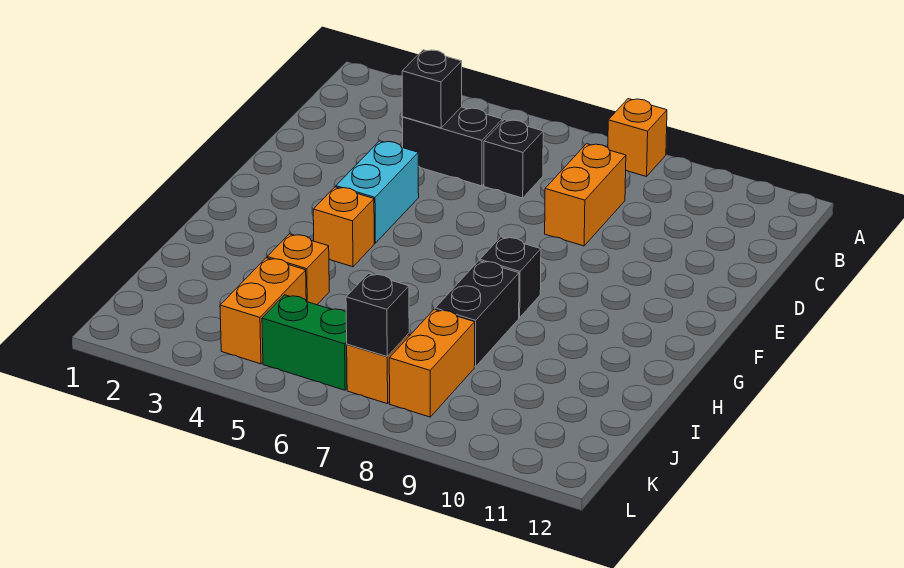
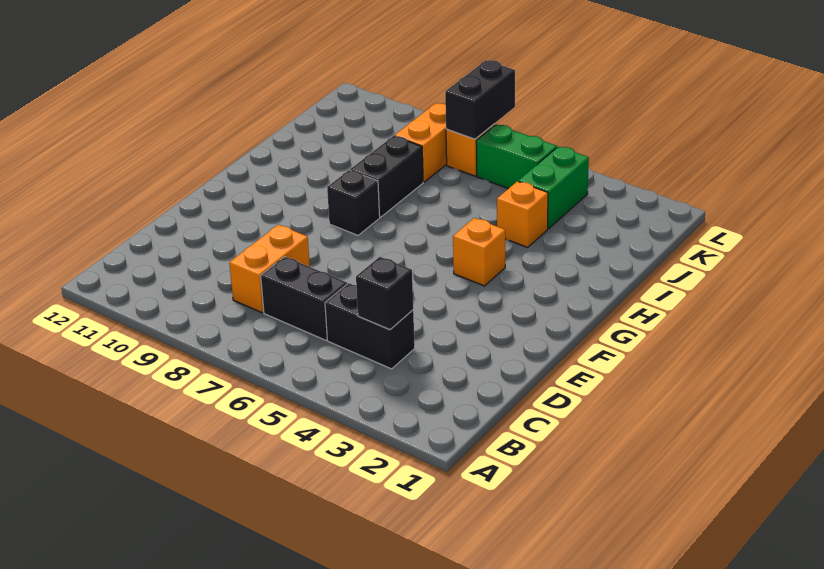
orange brick A8 level 1 -> none
black brick C6 level 1 -> black brick C6:C7 level 1
cyan brick E4:F4 level 1 -> none
orange brick J4:K4 level 1 -> green brick J4:K4 level 1
black brick K7 level 2 -> black brick K7:L7 level 2

